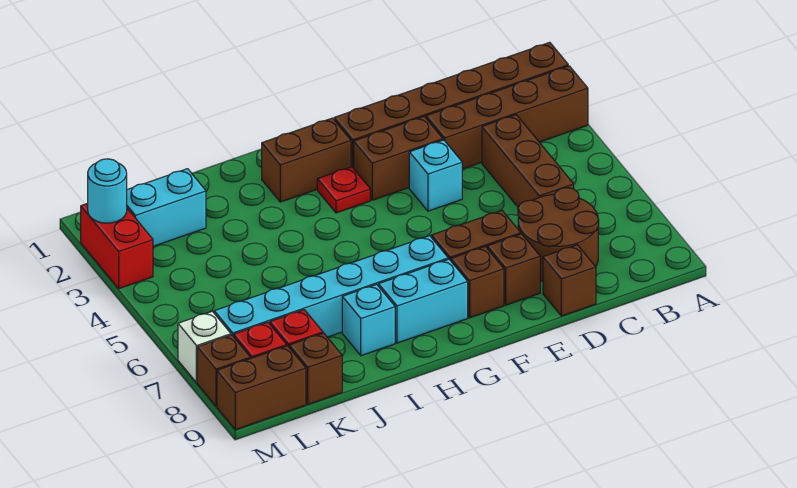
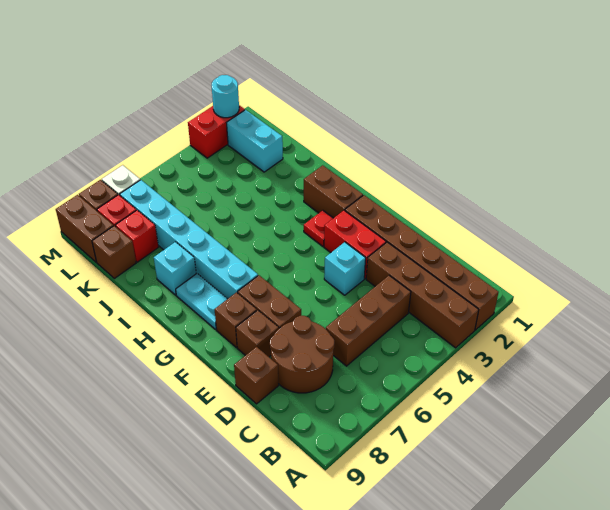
brown brick E3:F3 level 1 -> red brick E3:F3 level 1
cyan brick G8:H8 level 1 -> cyan plate G8:H8 level 1

